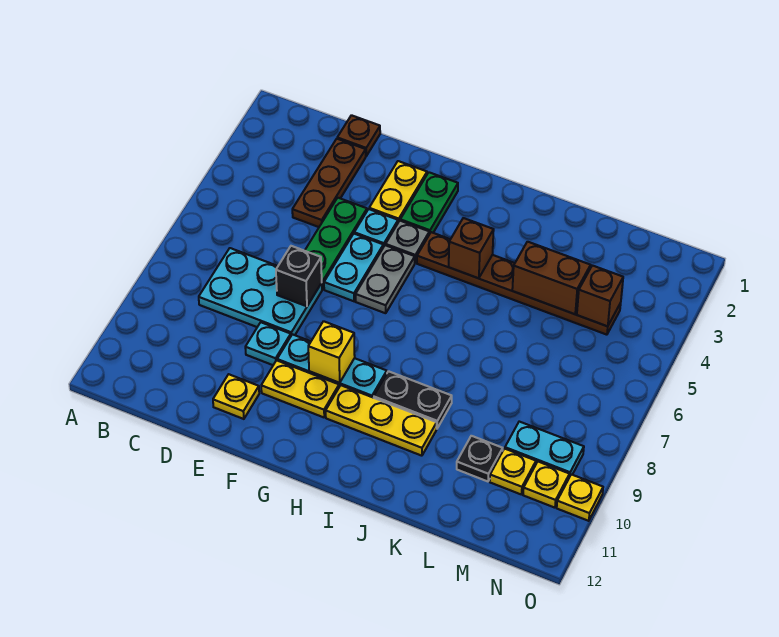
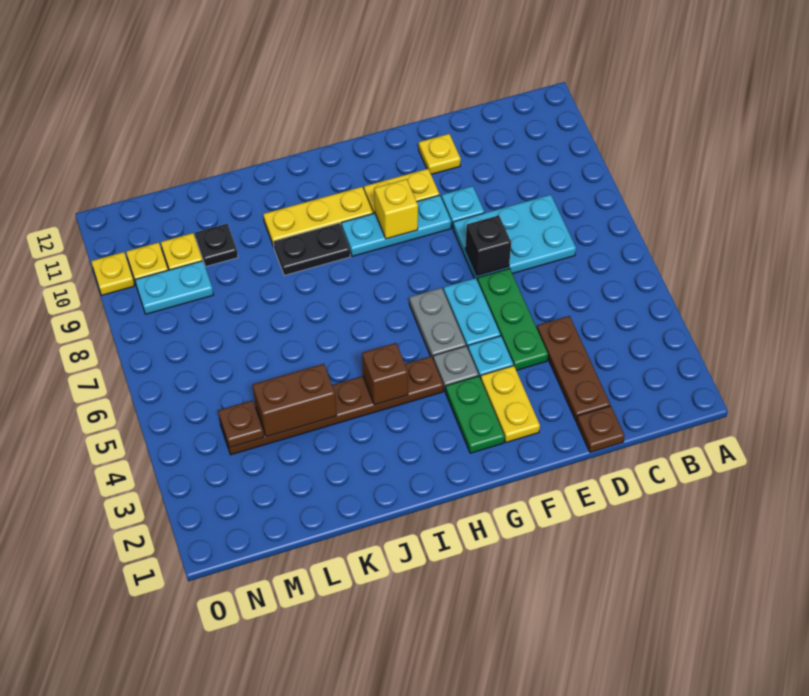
brown brick M4 level 2 -> brown plate M4 level 2

